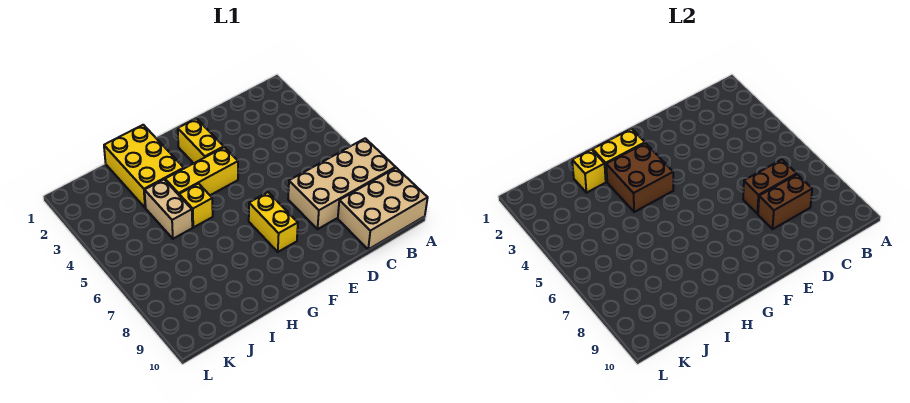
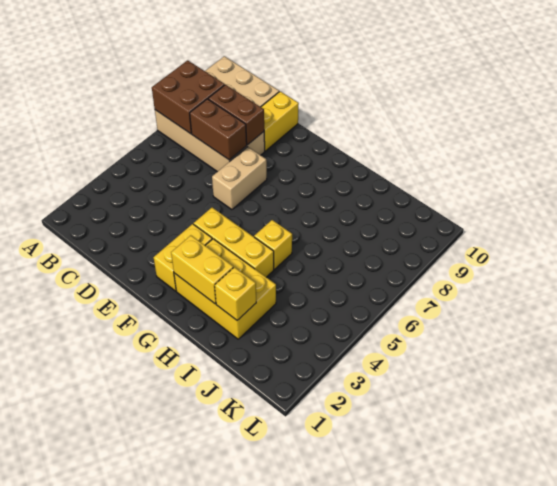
yellow brick F7:F8 level 1 -> yellow brick D9:D10 level 1
brown brick G3:H4 level 2 -> brown brick A7:B8 level 2
yellow brick H1:I3 level 1 -> yellow brick G2:I3 level 1
tan brick I4:I5 level 1 -> tan brick E6:E7 level 1

